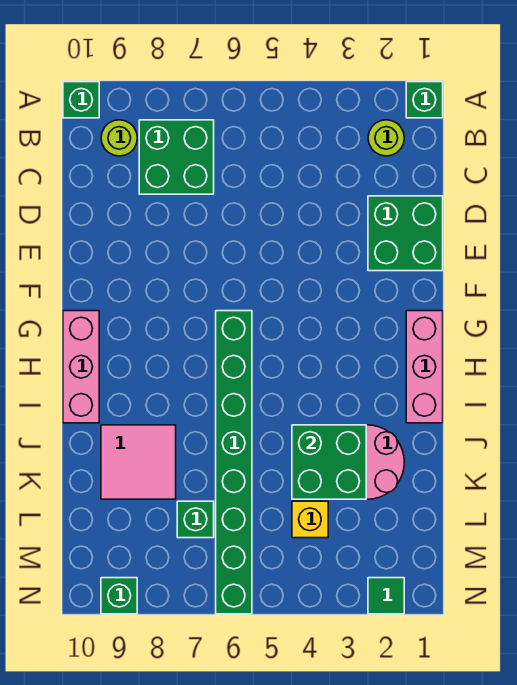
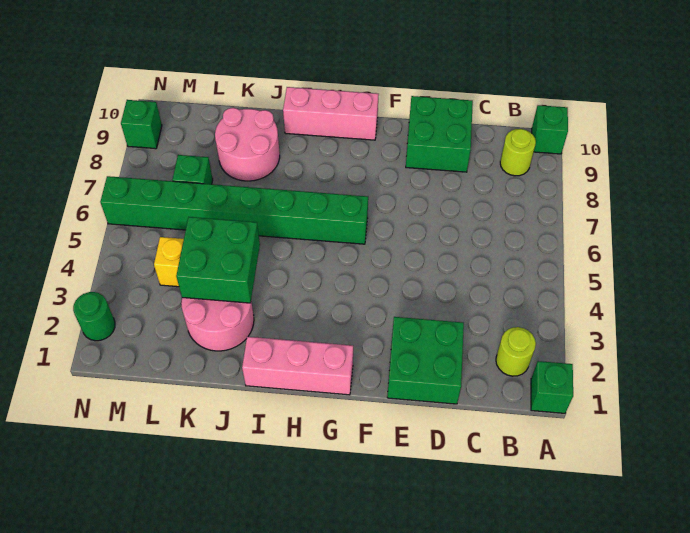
green brick B7:C8 level 1 -> green brick D9:E10 level 1
pink tile J8:K9 level 1 -> pink round brick J8:K9 level 1
green tile N2 level 1 -> green round brick N2 level 1

